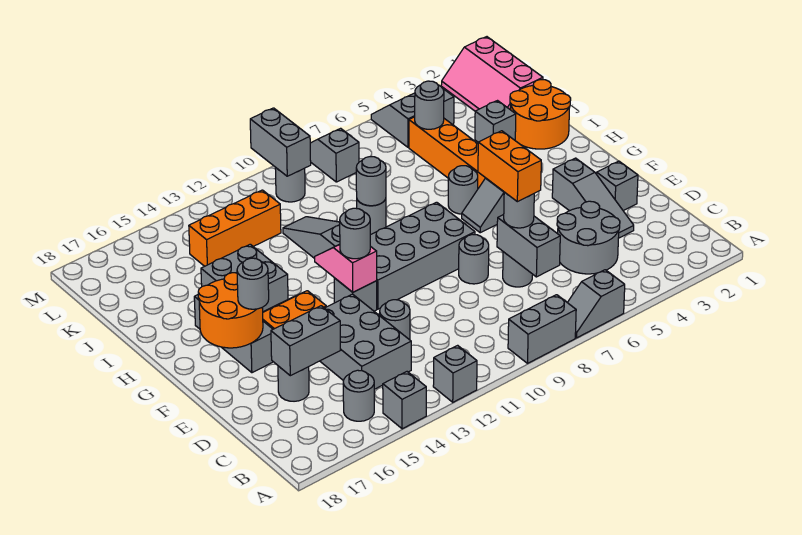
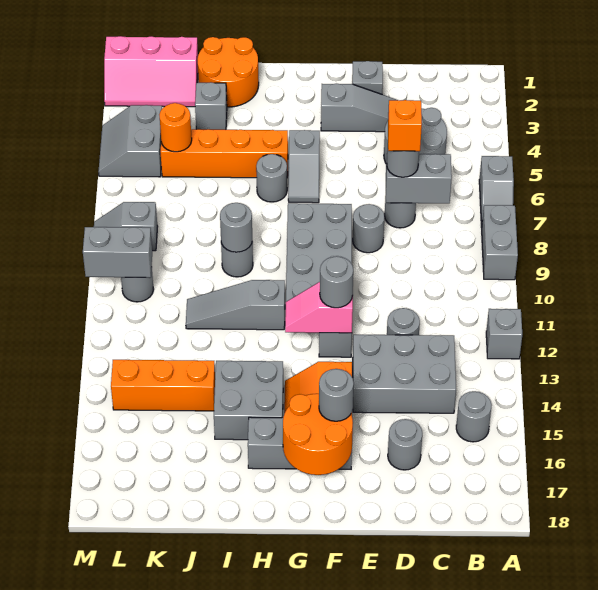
grey brick A14 level 1 -> none
orange brick D7:E7 level 4 -> orange brick D7 level 4
grey brick D15:D16 level 2 -> none
grey round brick K5 level 2 -> orange round brick K5 level 2
orange brick K12:K14 level 1 -> orange brick J14:L14 level 1

